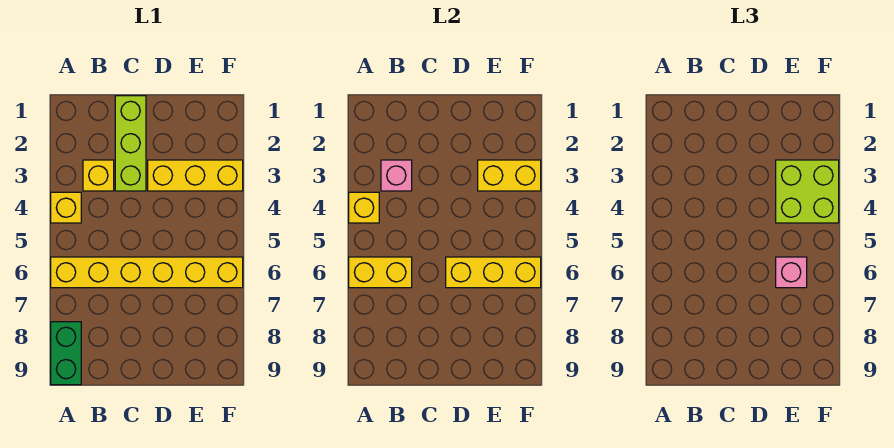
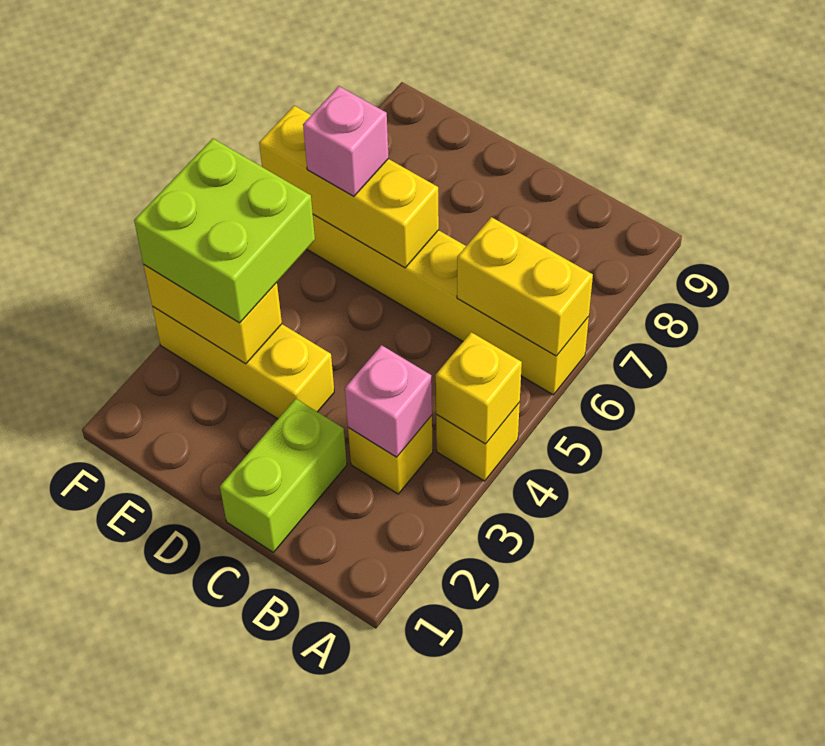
green brick A8:A9 level 1 -> none
lime brick C1:C3 level 1 -> lime brick C1:C2 level 1

